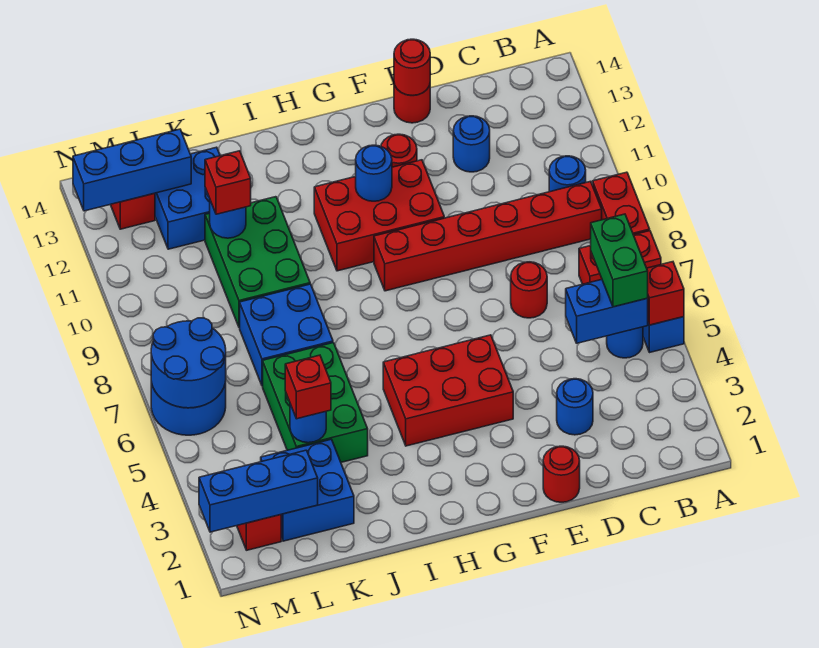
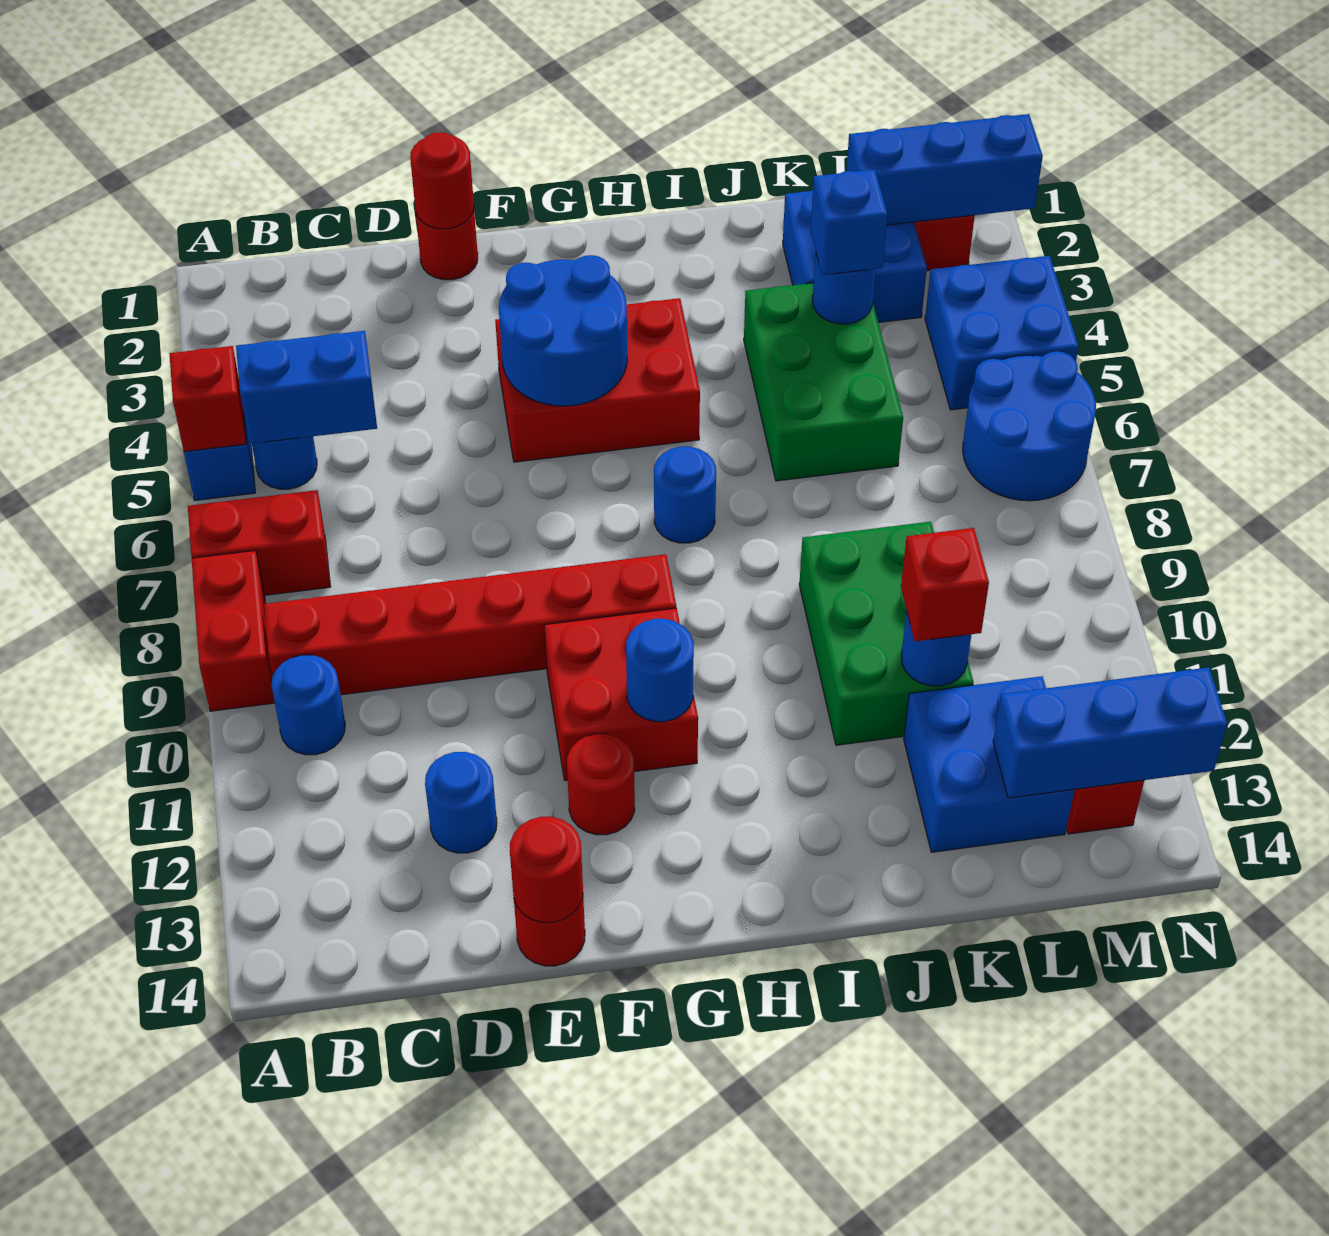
green brick B5:B6 level 3 -> none
blue round brick D3 level 1 -> blue round brick H7 level 1
red round brick D7 level 1 -> red round brick E1 level 2
red brick F10:H11 level 1 -> red brick F10:G11 level 1
blue brick J7:K8 level 1 -> blue brick M4:N5 level 1
red brick K4 level 3 -> blue brick K4 level 3
blue round brick M6:N7 level 2 -> blue round brick F4:G5 level 2

